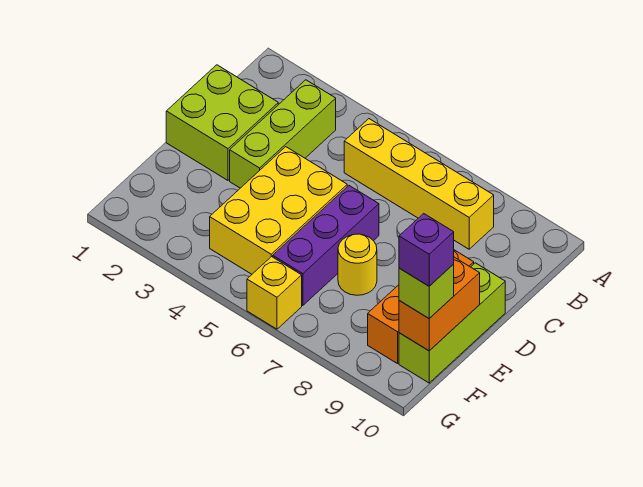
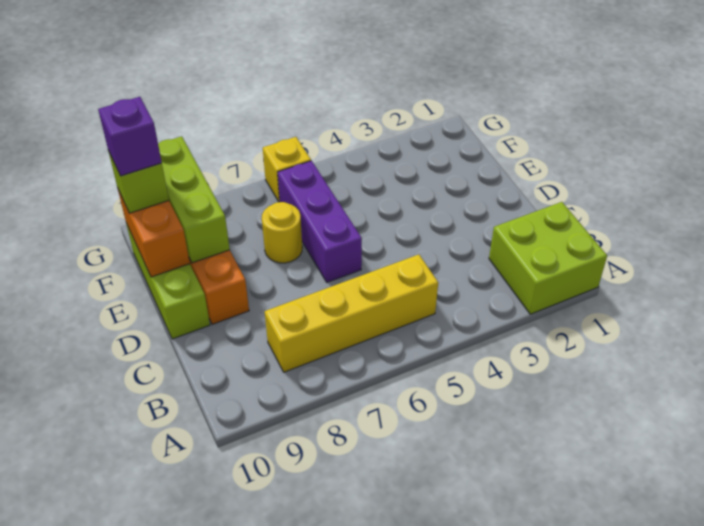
lime brick B3:D3 level 1 -> lime brick E9:G9 level 2
lime brick C1:D2 level 1 -> lime brick A1:B2 level 1
yellow brick D4:F5 level 1 -> none

